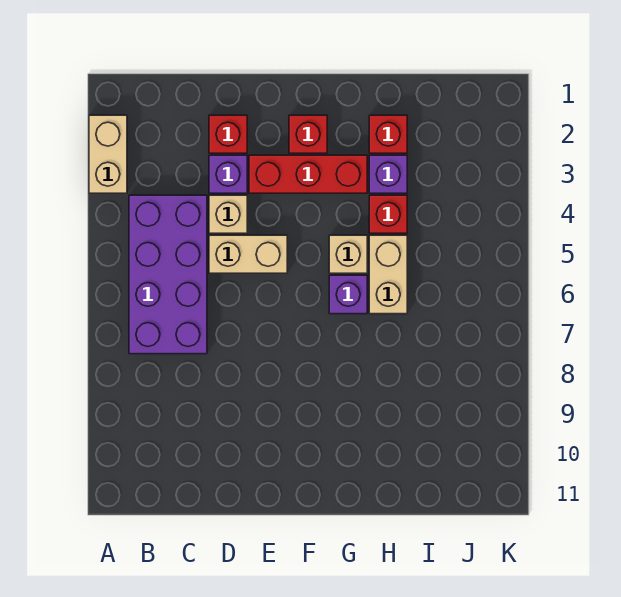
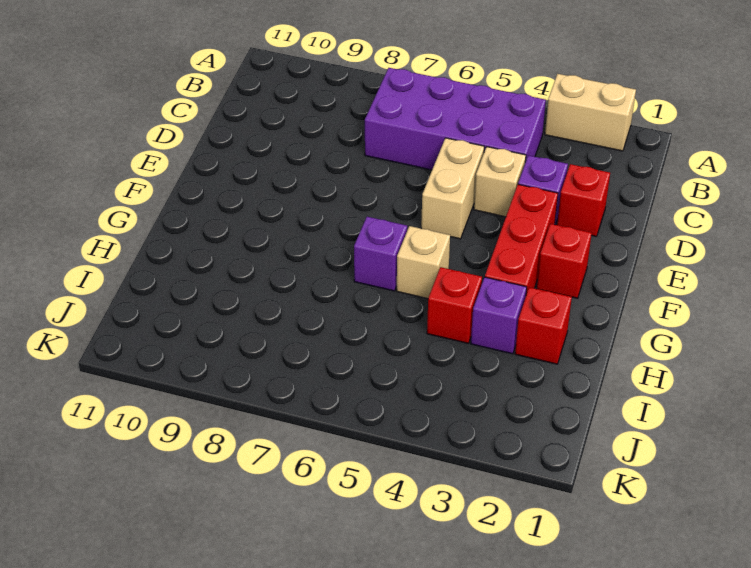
tan brick H5:H6 level 1 -> none

